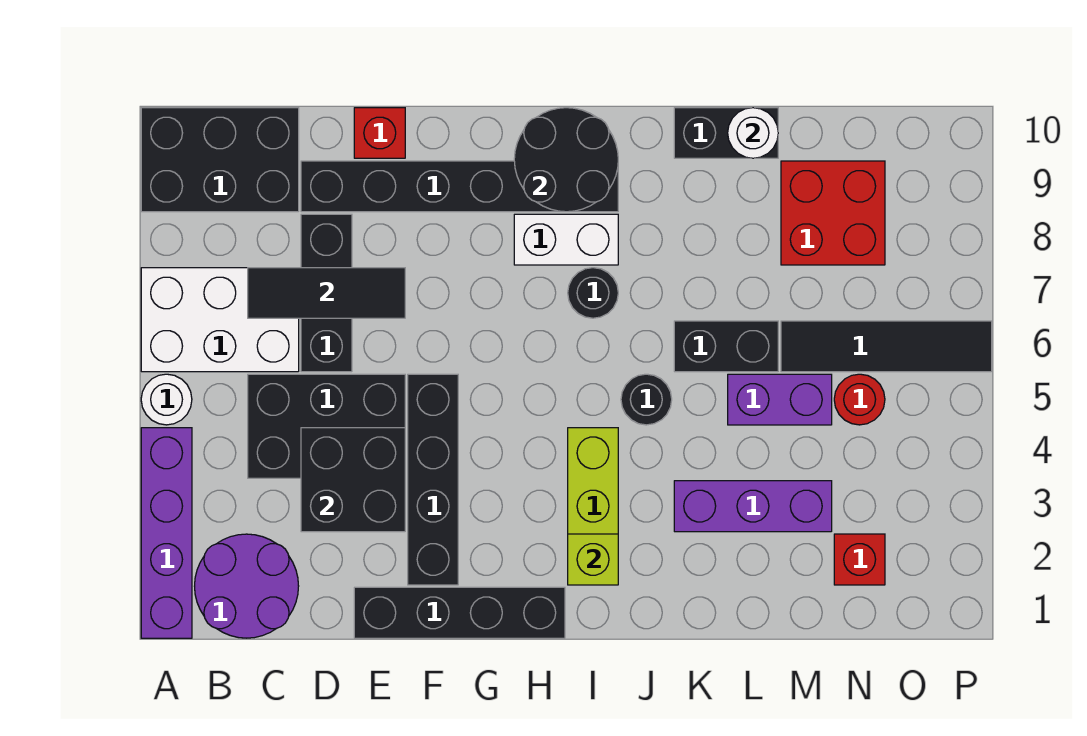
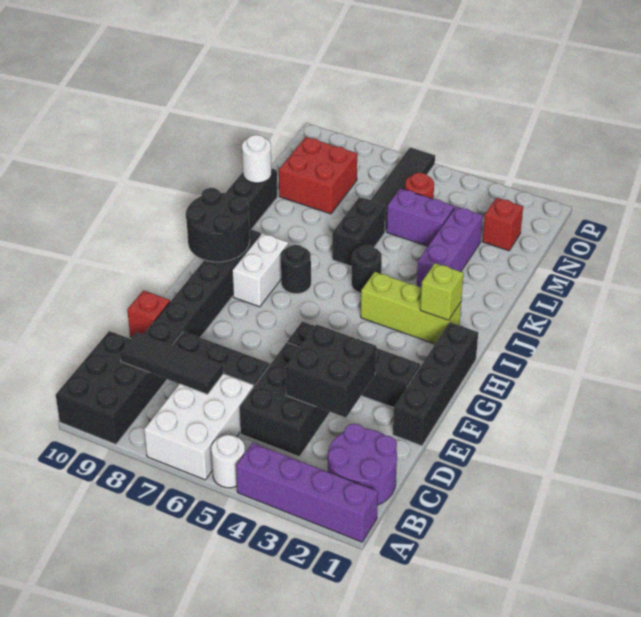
black tile C7:E7 level 2 -> black tile C7:C9 level 2
purple brick L5:M5 level 1 -> purple brick M4:M5 level 1

